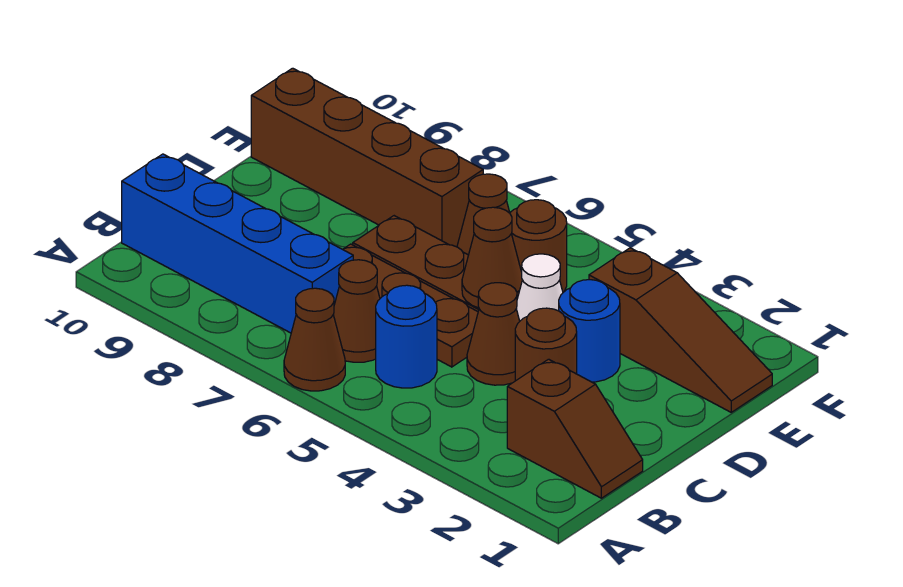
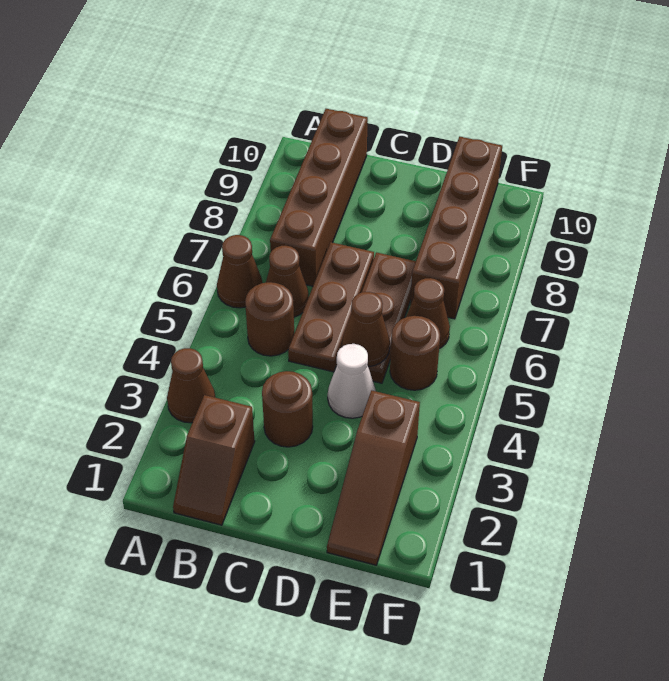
blue round brick B5 level 1 -> brown round brick B5 level 1
blue brick B7:B10 level 1 -> brown brick B7:B10 level 1
brown cone C4 level 1 -> brown cone A3 level 1
blue round brick D3 level 1 -> none

